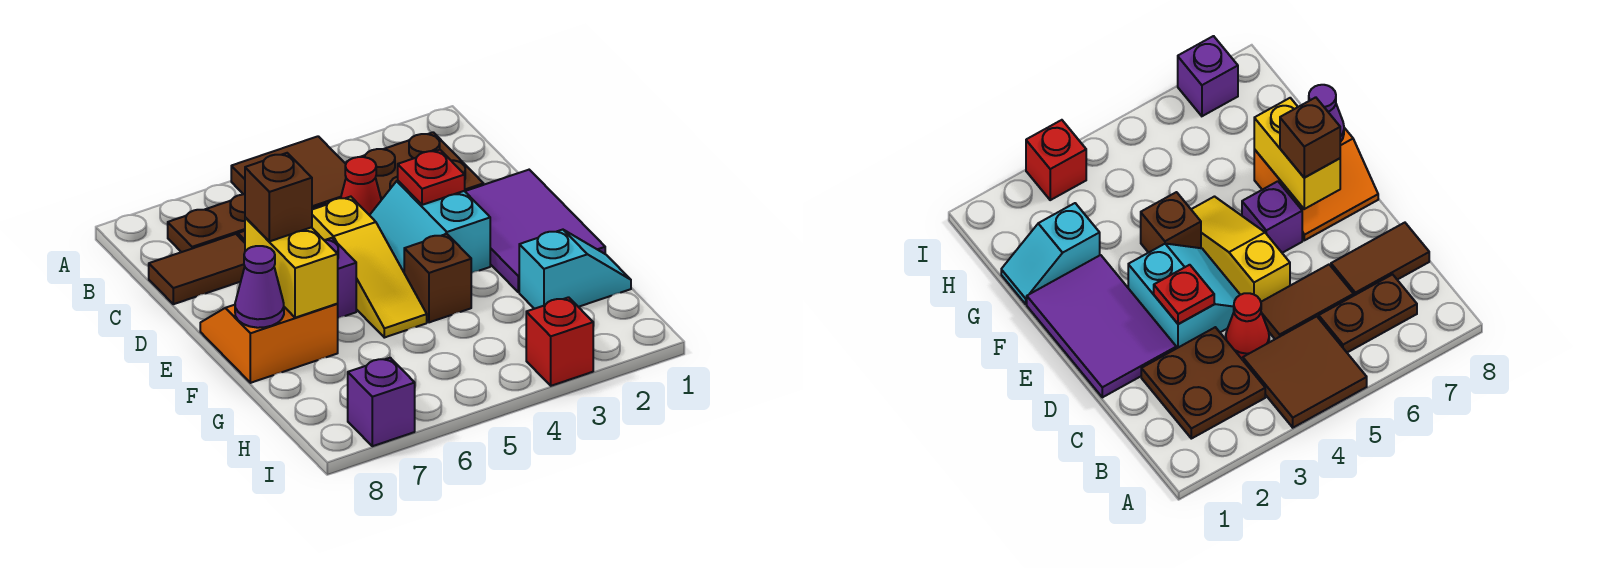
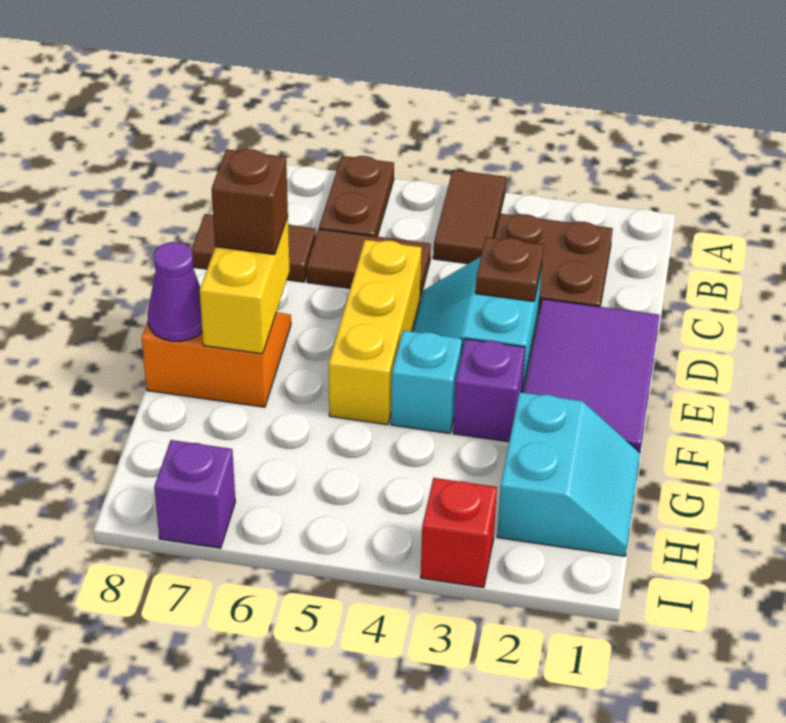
brown tile A4:B5 level 1 -> brown tile A4:B4 level 1
brown plate B6:B7 level 1 -> brown plate A6:B6 level 1
red cone C4 level 1 -> none
red plate D3 level 2 -> brown plate D3 level 2
yellow slope D5:F5 level 1 top D -> yellow brick D5:F5 level 1
purple brick E6 level 1 -> purple brick F3 level 1
brown brick F4 level 1 -> cyan brick F4 level 1
cyan slope G1:G2 level 1 top 2 -> cyan slope G1:H2 level 1 top 2

